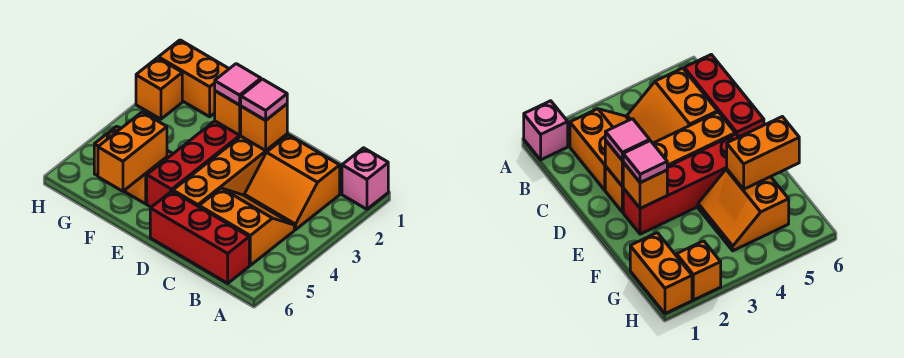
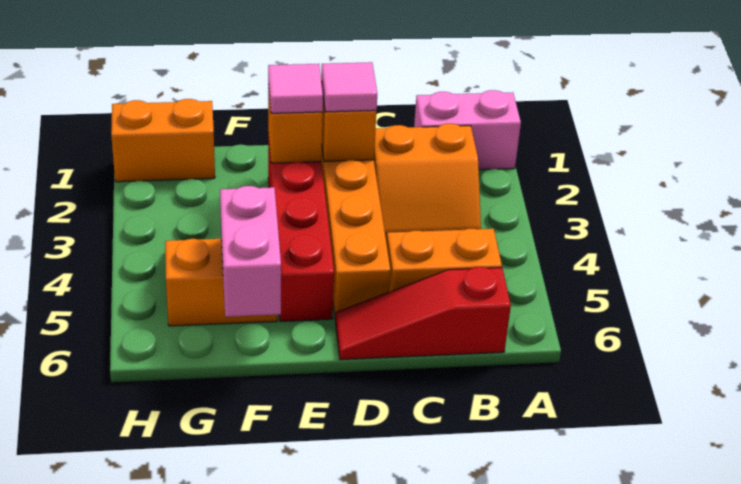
pink brick A1 level 1 -> pink brick A1:B1 level 1
red brick B6:D6 level 1 -> red slope B6:D6 level 1 top B
orange brick F5:F6 level 2 -> pink brick F5:F6 level 2
orange brick H2 level 1 -> none

